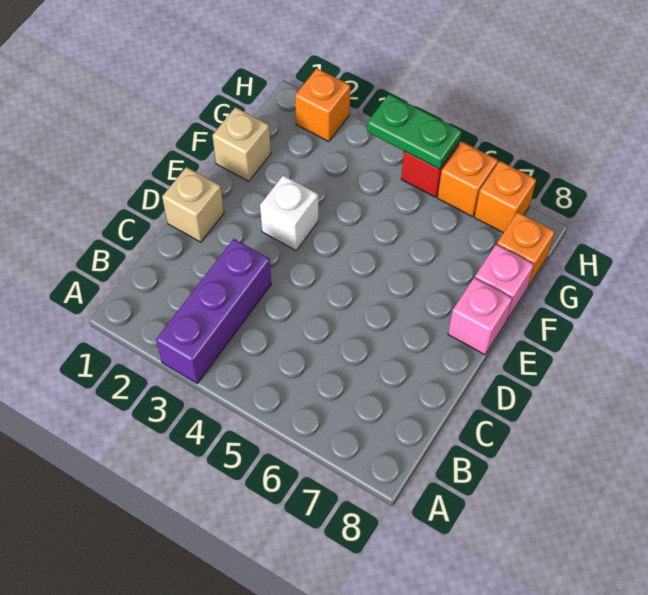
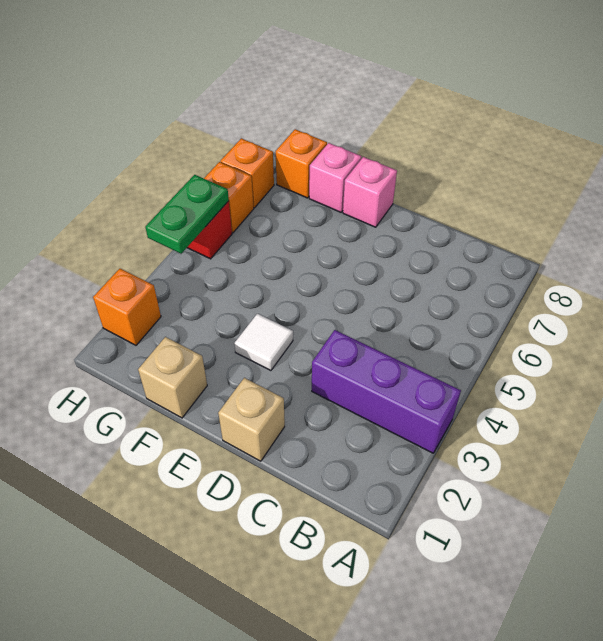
white brick E3 level 1 -> white tile E3 level 1

